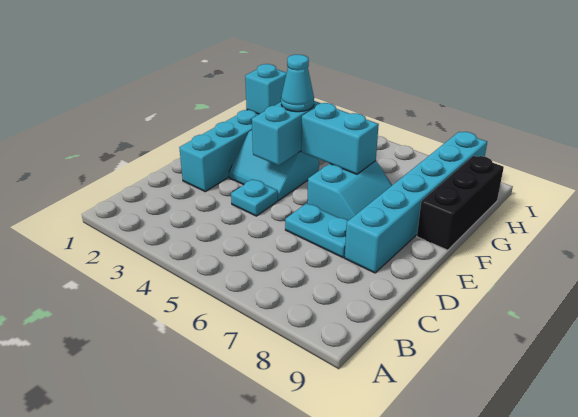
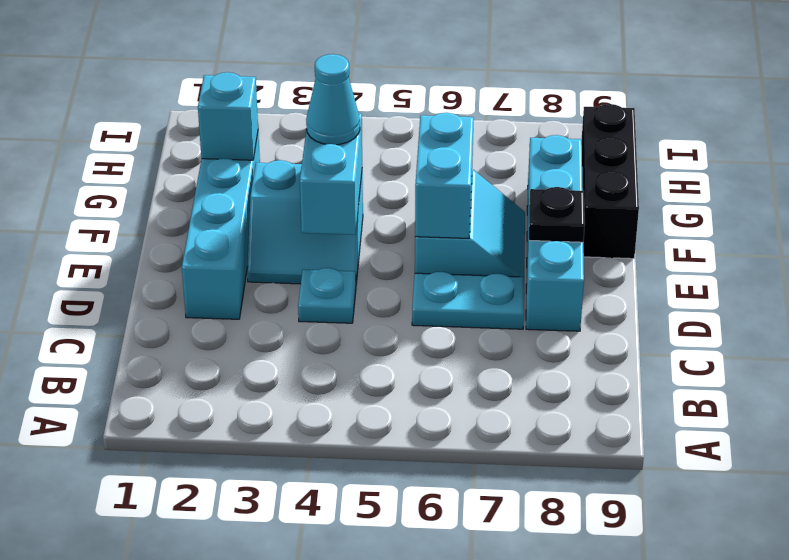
cyan brick D8:I8 level 1 -> cyan brick D8:G8 level 1
none -> black plate E8 level 2
cyan brick F5:F6 level 2 -> cyan brick E6:F6 level 2

